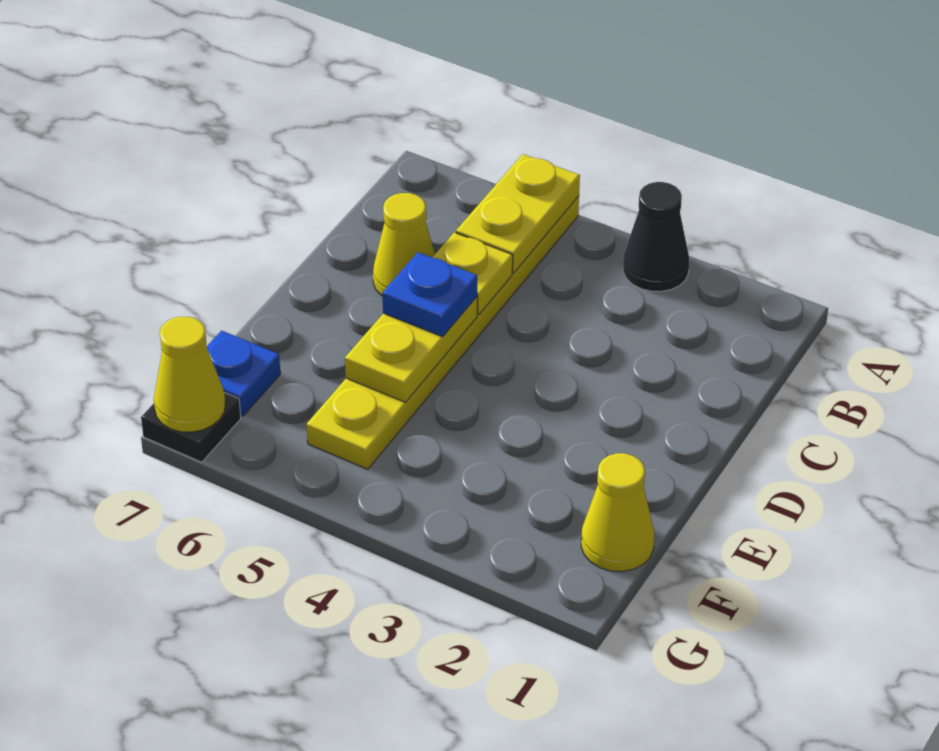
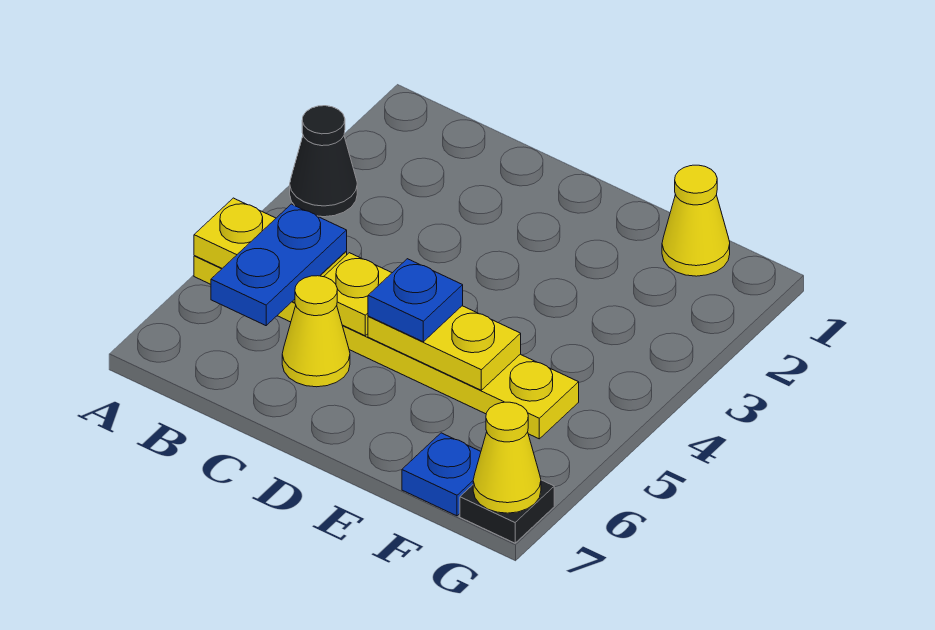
none -> blue plate B5:B6 level 3

